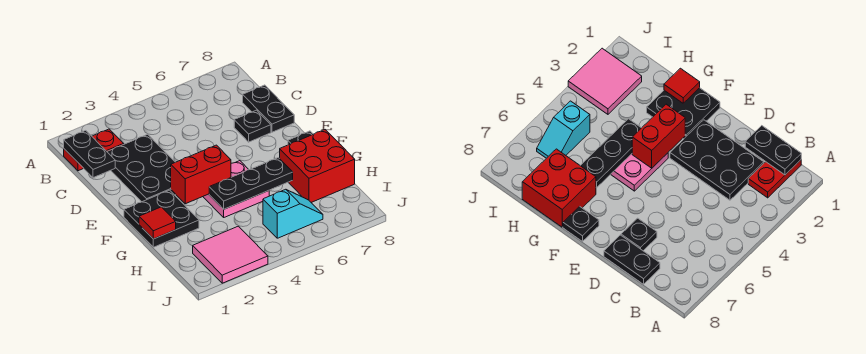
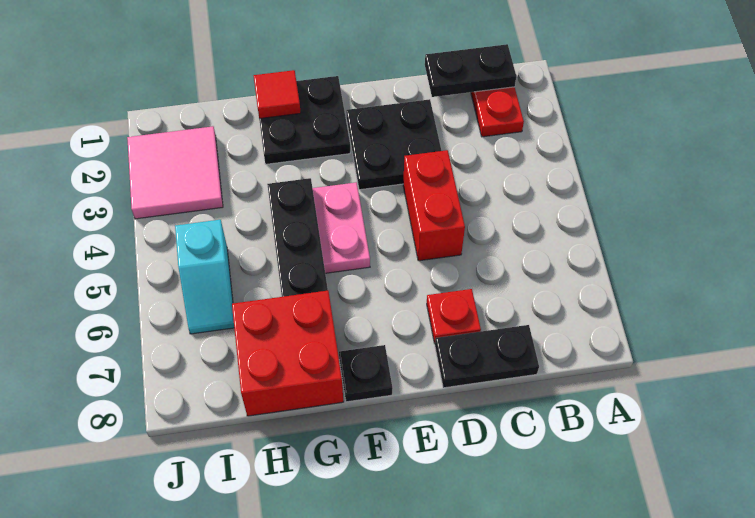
black plate C2:E3 level 1 -> black plate D2:E3 level 1
black plate D7 level 1 -> red plate D7 level 1
red brick F3:F4 level 2 -> red brick D4:D5 level 1

